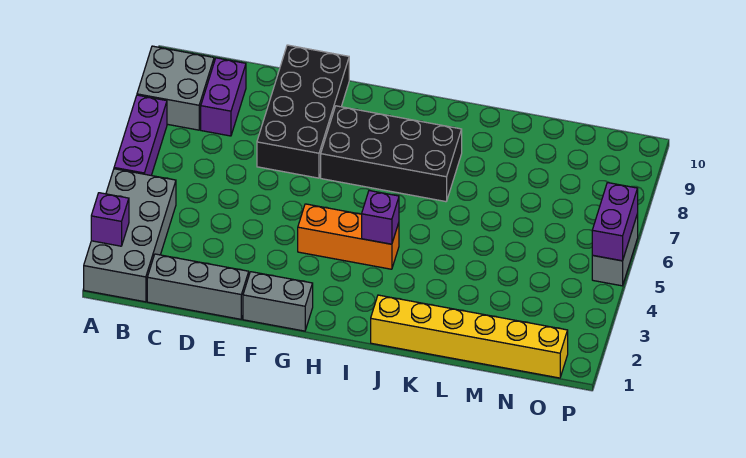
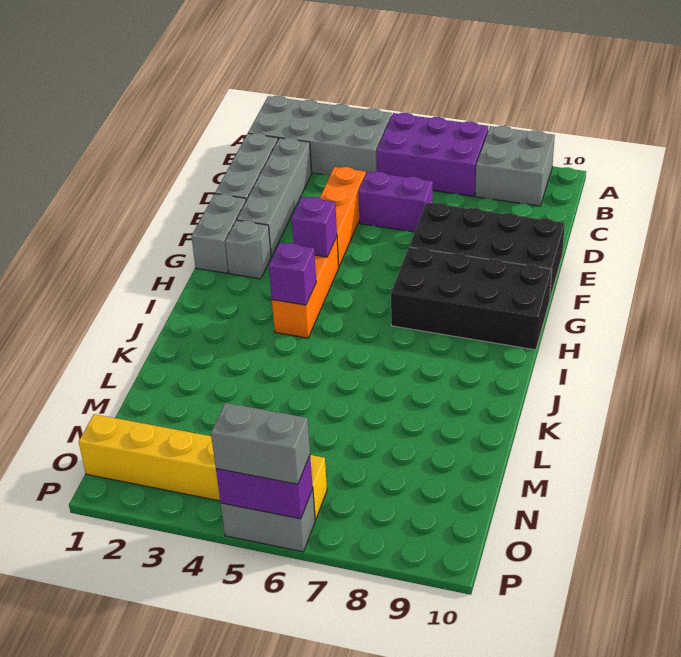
purple brick A2 level 2 -> purple brick G4 level 2
purple brick A5:A7 level 1 -> purple brick A5:B7 level 1
none -> grey brick C2:F2 level 1
purple brick C8:C9 level 1 -> purple brick D5:D6 level 1
none -> orange brick D4:F4 level 1
none -> grey brick G2 level 1
black brick G7:J8 level 1 -> black brick G7:H10 level 1
yellow brick J1:O1 level 1 -> yellow brick O1:O6 level 1
none -> grey brick P5:P6 level 3

